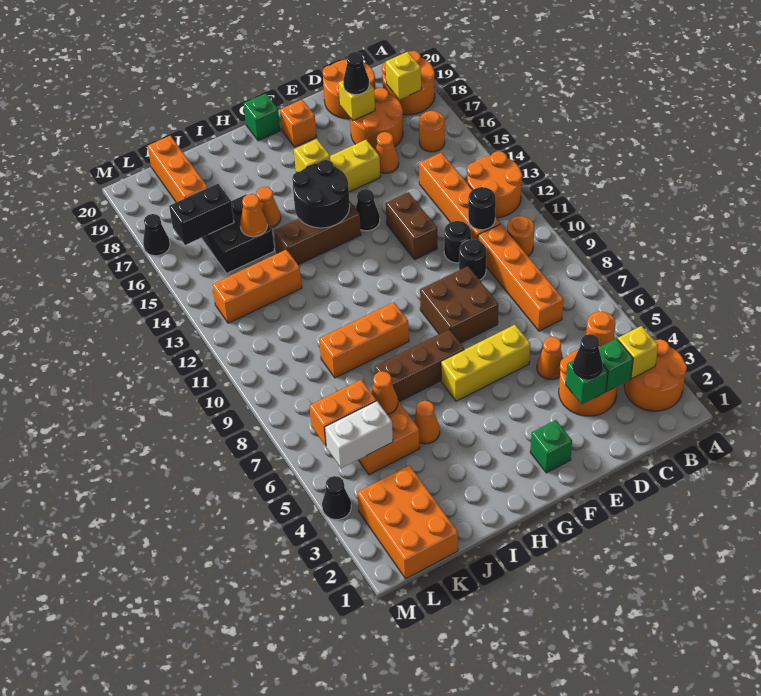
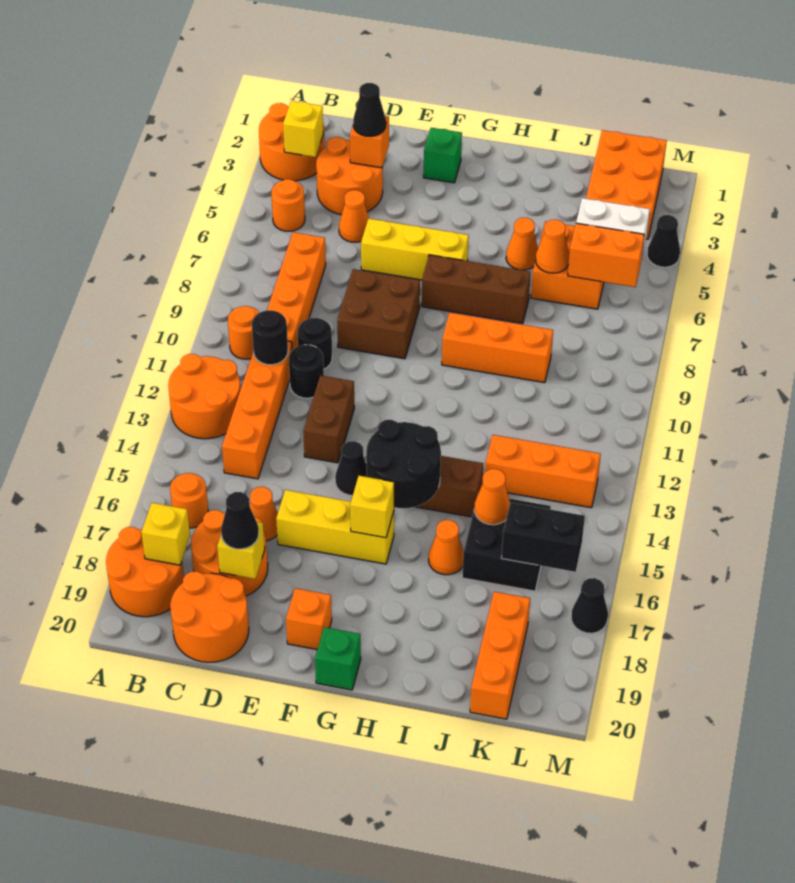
green brick C3 level 2 -> none
green brick D3 level 2 -> orange brick D3 level 2

